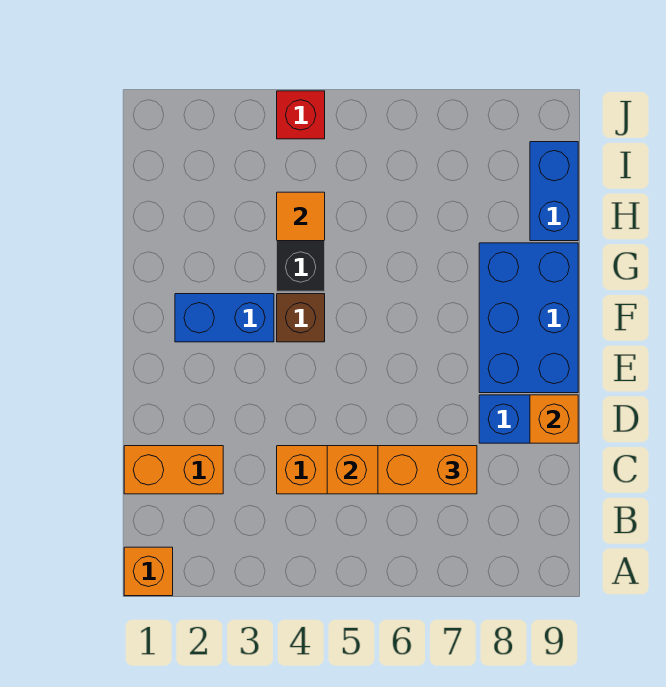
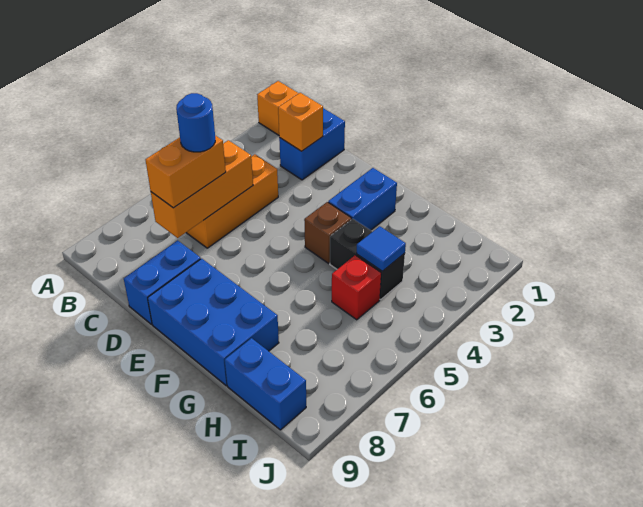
orange brick C1:C2 level 1 -> blue brick C1:C2 level 1
none -> blue round brick C6 level 4
orange brick D9 level 2 -> orange brick C2 level 2
orange tile H4 level 2 -> blue tile H4 level 2
red brick J4 level 1 -> red brick H5 level 1

